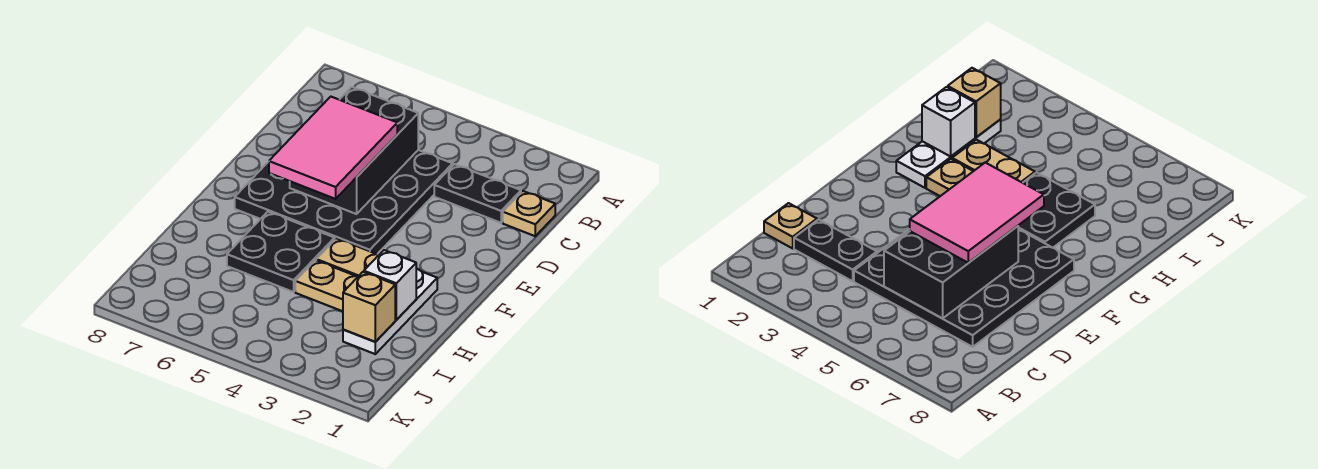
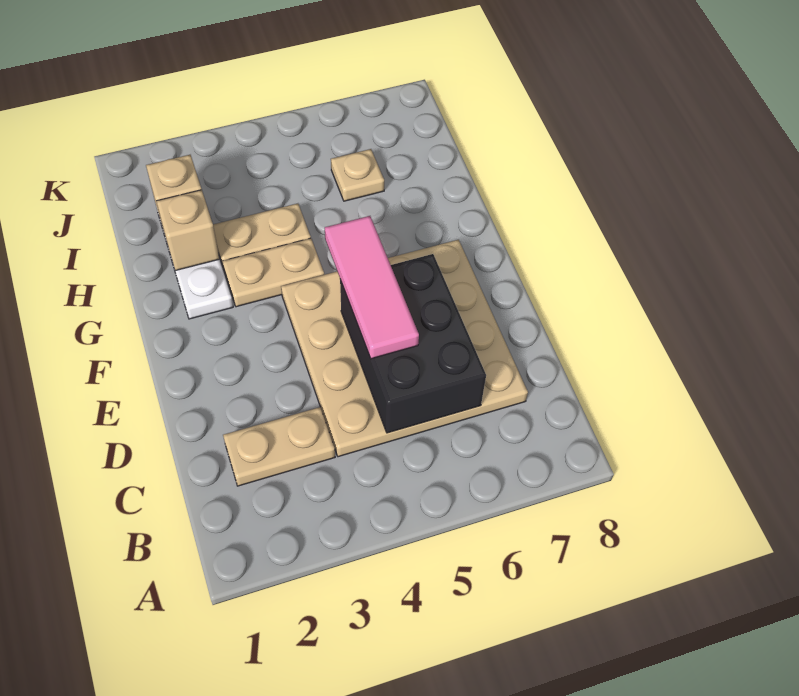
tan plate C1 level 1 -> tan plate I6 level 1
black plate C2:C3 level 1 -> tan plate C2:C3 level 1
black plate C4:F7 level 1 -> tan plate C4:F7 level 1
pink tile D5:F6 level 3 -> pink tile D5:F5 level 3
black plate G5:H6 level 1 -> none
white brick H2 level 2 -> tan brick H2 level 2

